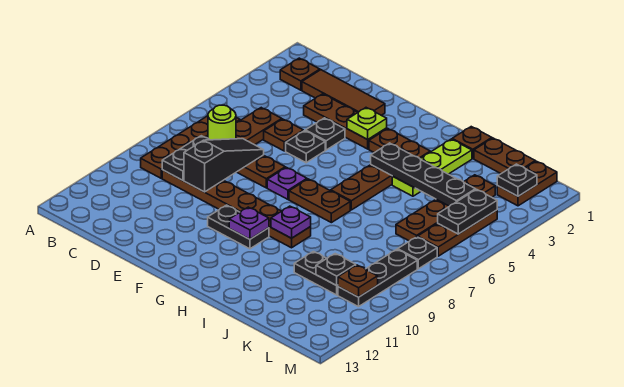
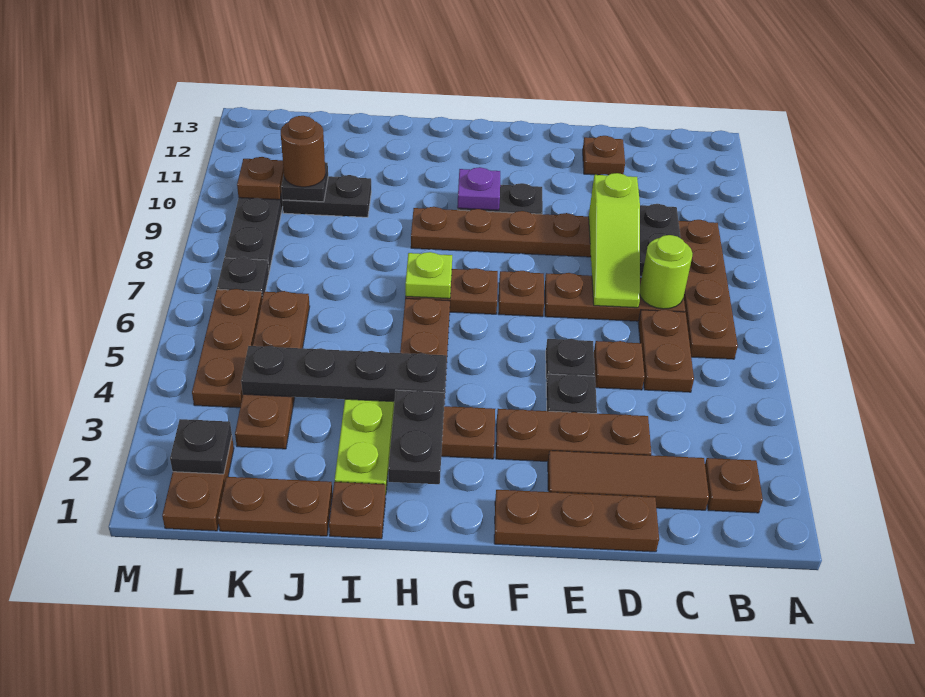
none -> brown plate D1:F1 level 1
black slope D7:D9 level 2 top 9 -> lime slope D7:D9 level 2 top 9
none -> brown plate D12 level 1
lime plate F3 level 2 -> lime plate H7 level 2
purple plate F7 level 1 -> brown plate F7 level 1
purple plate H9 level 2 -> none
none -> brown round brick K10 level 3
black plate L4:L5 level 2 -> black plate H2:H3 level 2

